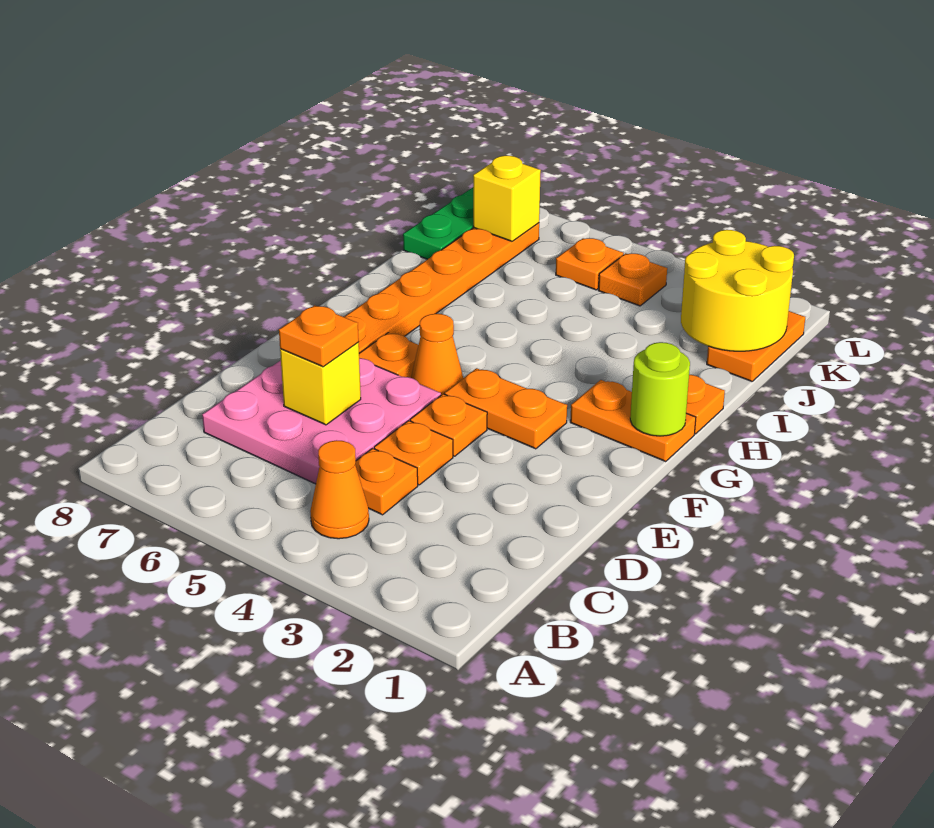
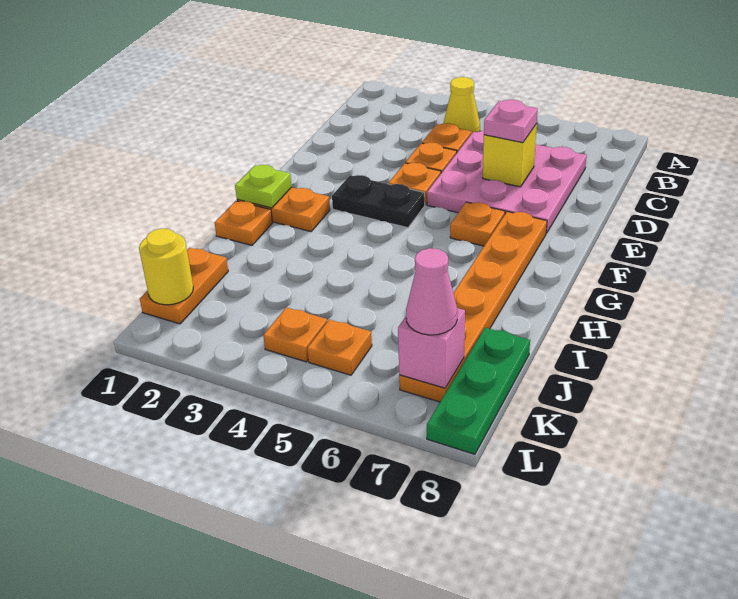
orange cone B4 level 1 -> yellow cone B4 level 1
orange plate D6 level 3 -> pink plate D6 level 3
orange plate F3:F4 level 1 -> black plate F3:F4 level 1
orange cone F5 level 1 -> none
lime round brick G1 level 2 -> lime plate G1 level 2
yellow round brick J1:K2 level 2 -> yellow round brick K1 level 2
yellow brick K7 level 2 -> pink brick K7 level 2
none -> pink cone K7 level 3

